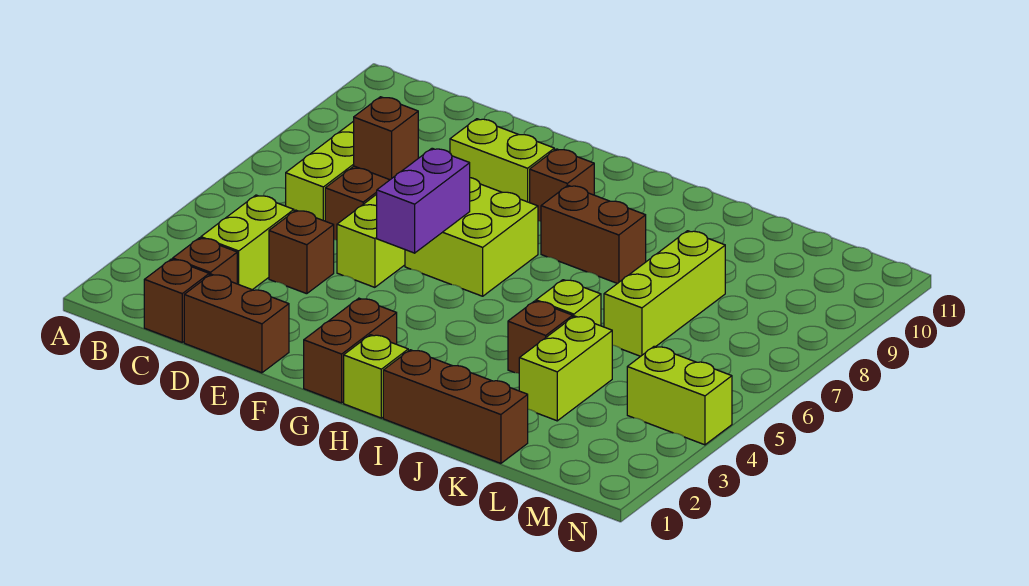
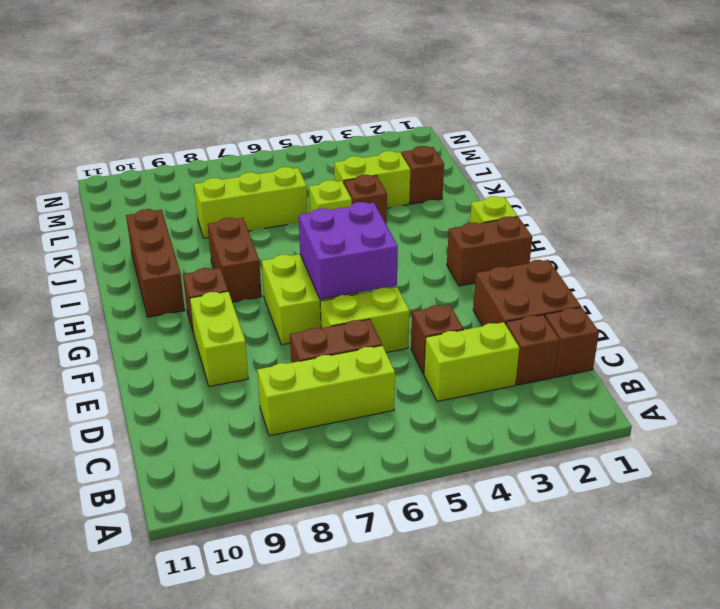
brown brick D1:E1 level 1 -> brown brick D1:E2 level 1
brown brick D7 level 2 -> brown brick K2 level 1
purple brick F5:F6 level 2 -> purple brick F5:G6 level 2
brown brick I1:K1 level 1 -> brown brick H10:J10 level 1
lime brick M4:N4 level 1 -> none

